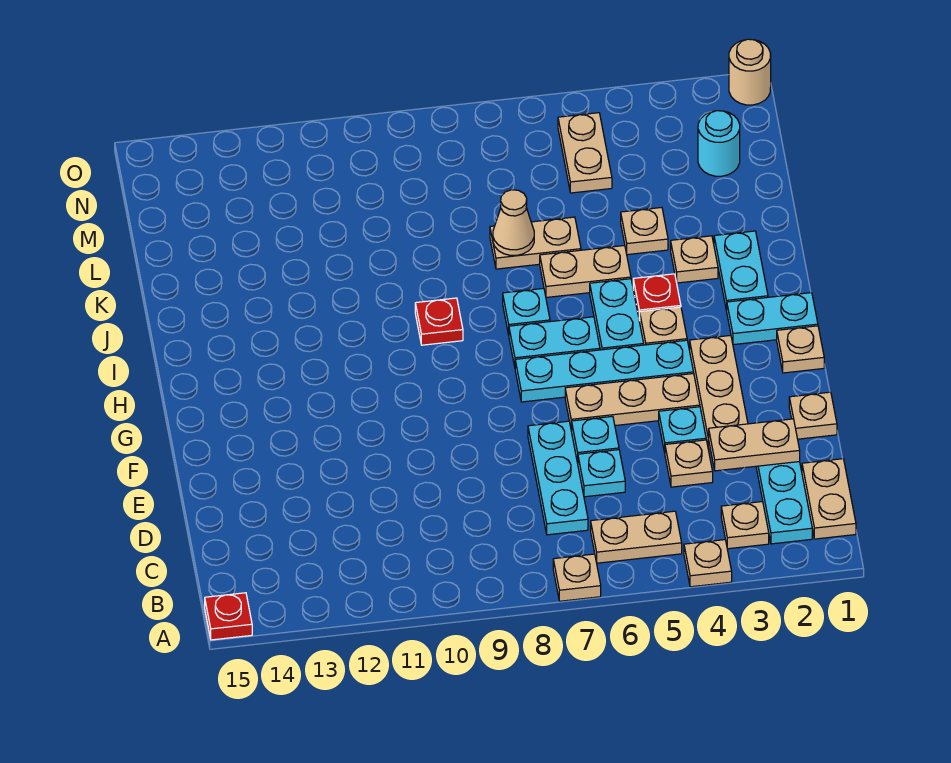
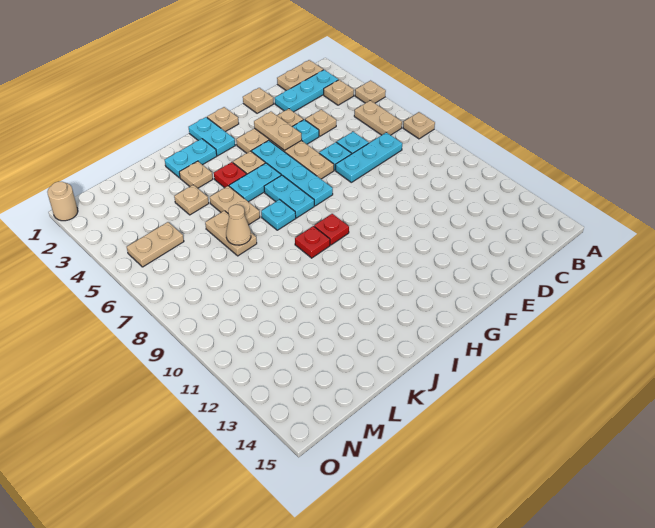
red plate A15 level 1 -> red plate H9 level 1
tan plate D2:D3 level 2 -> tan plate F3:F4 level 2
cyan round brick M2 level 1 -> none

